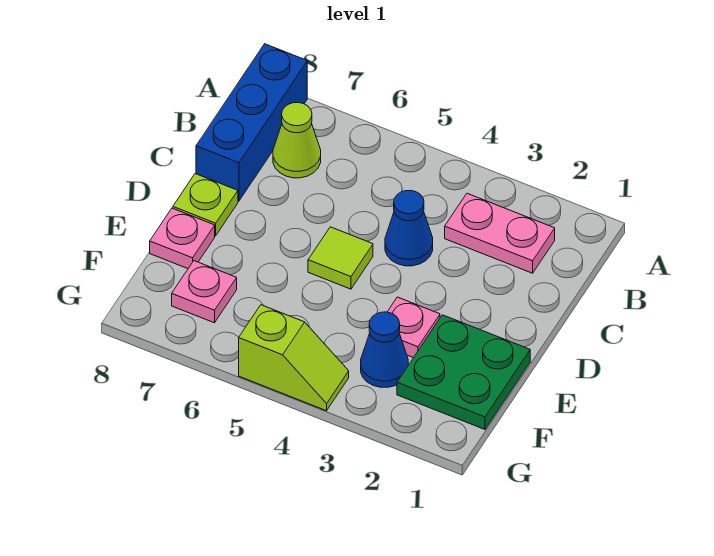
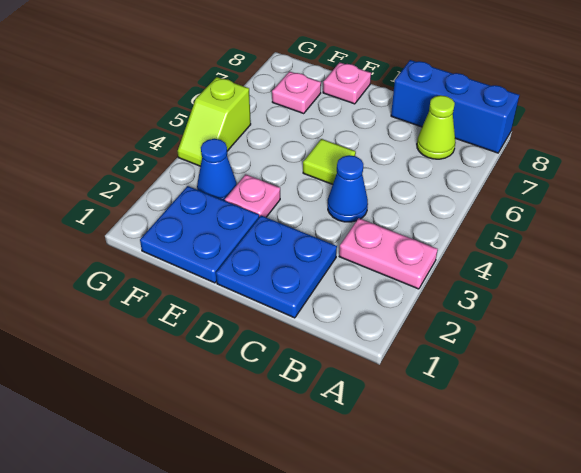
pink plate B2:B3 level 1 -> pink plate A3:B3 level 1
none -> blue plate C1:D2 level 1
lime plate D8 level 1 -> none
green plate E1:F2 level 1 -> blue plate E1:F2 level 1

